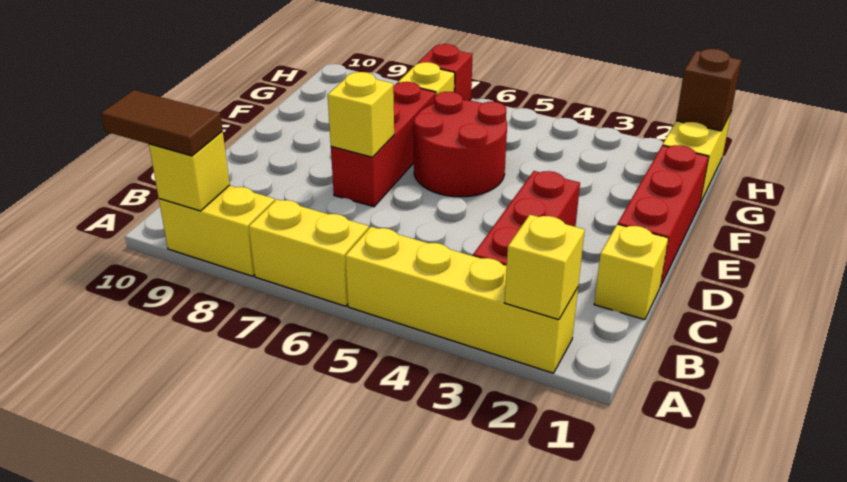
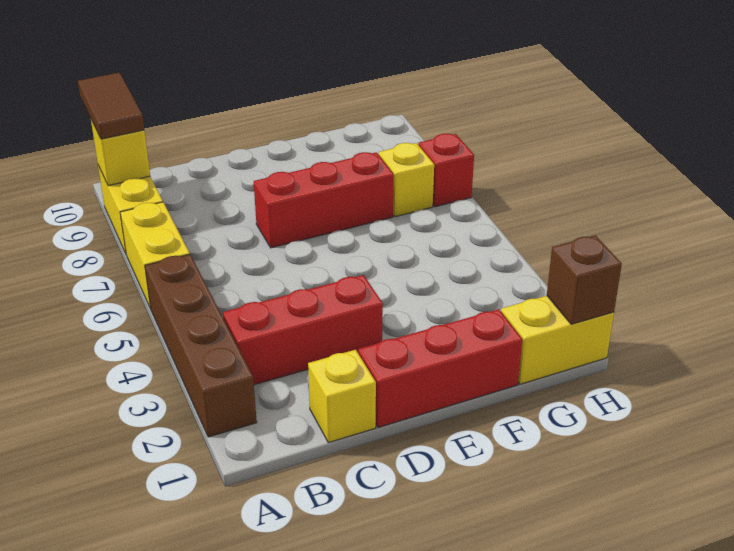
yellow brick A2:A5 level 1 -> brown brick A2:A5 level 1
yellow brick A2 level 2 -> none
yellow brick D7 level 2 -> none
red round brick E5:F6 level 1 -> none

